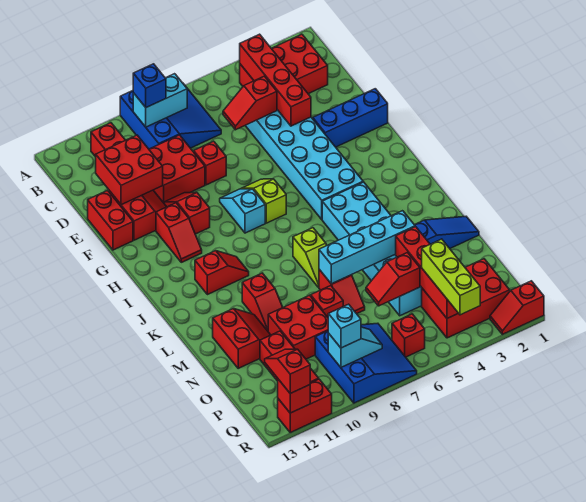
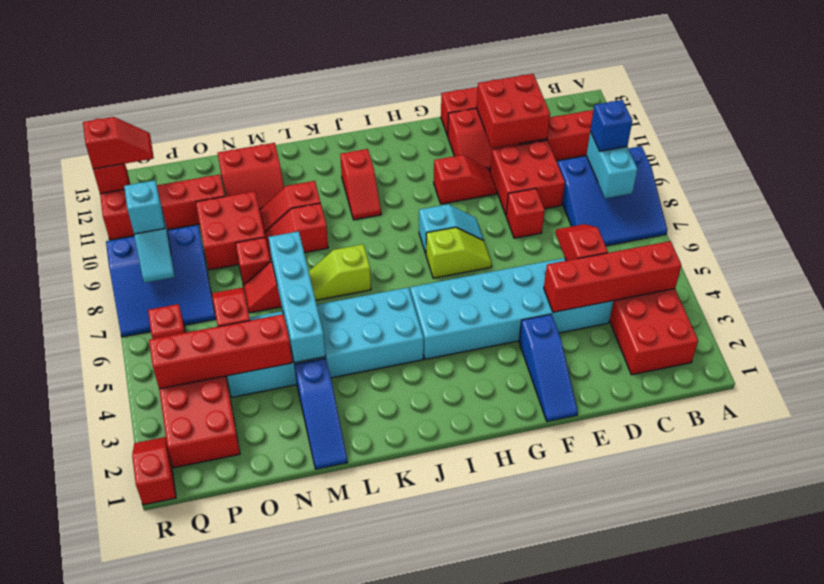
blue brick F1:F3 level 1 -> blue slope F1:F3 level 1 top 3
red slope G11:H11 level 1 top G -> red slope L9:M9 level 1 top L
lime brick P4:R4 level 3 -> none

